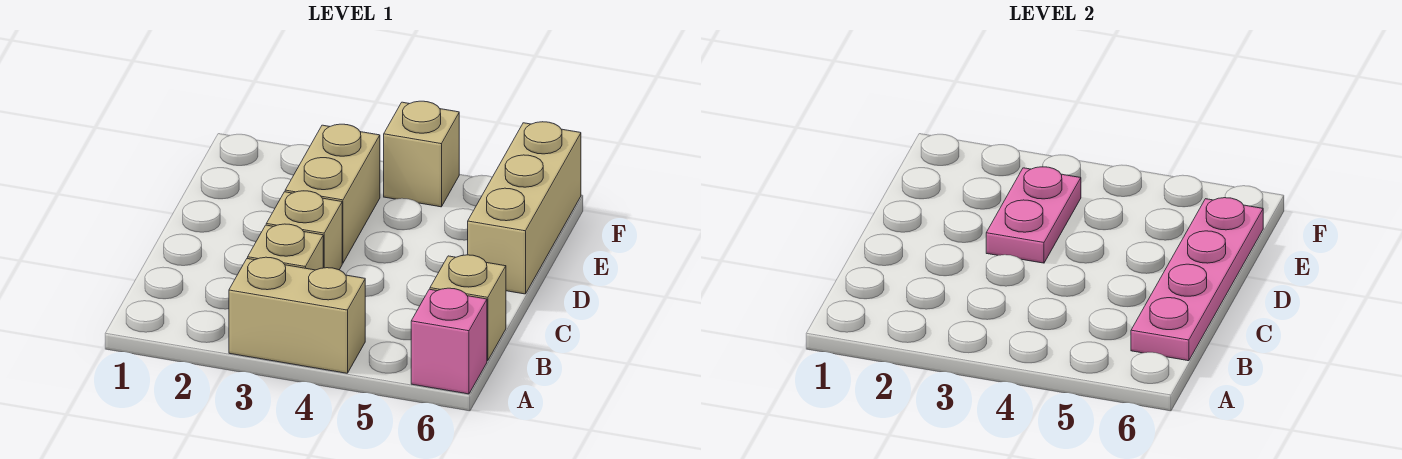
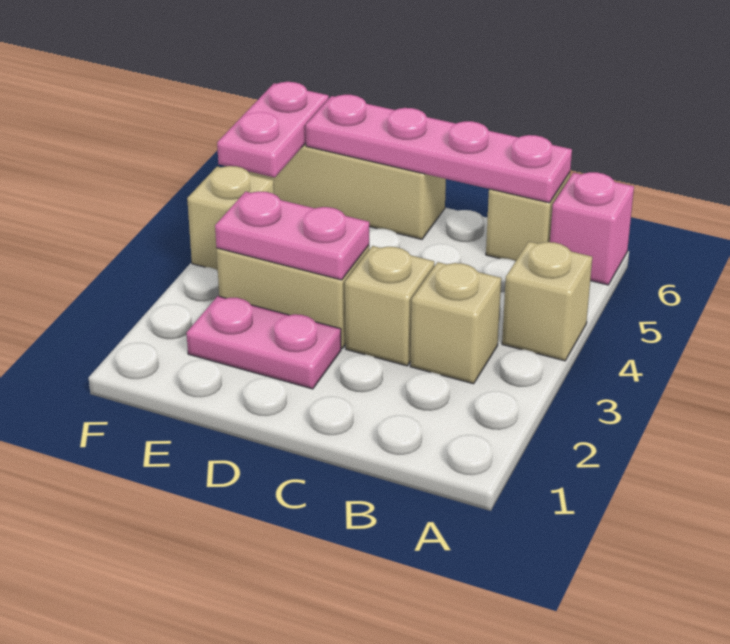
tan brick A3:A4 level 1 -> tan brick A4 level 1
none -> pink plate D2:E2 level 1
none -> pink plate F5:F6 level 2

